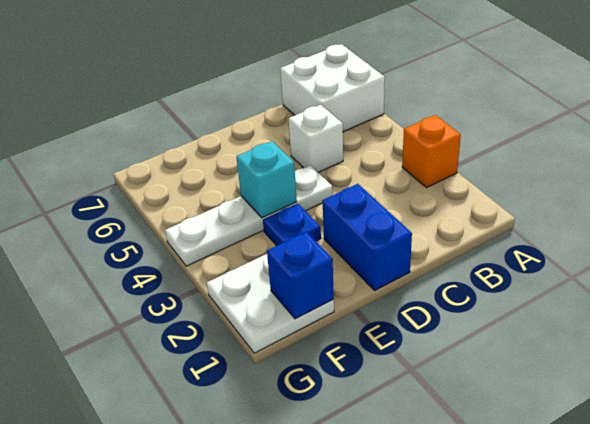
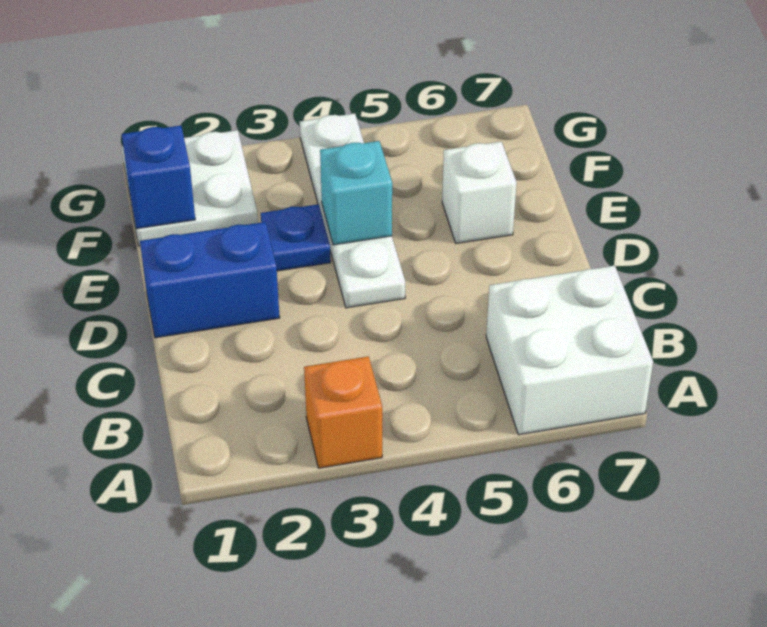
white brick C5 level 1 -> white brick E6 level 1

